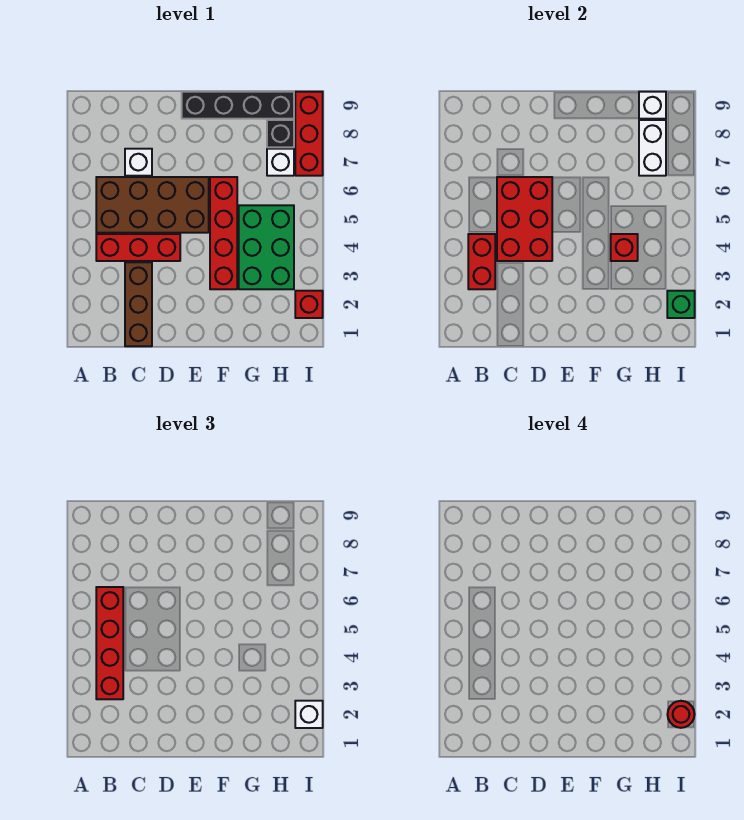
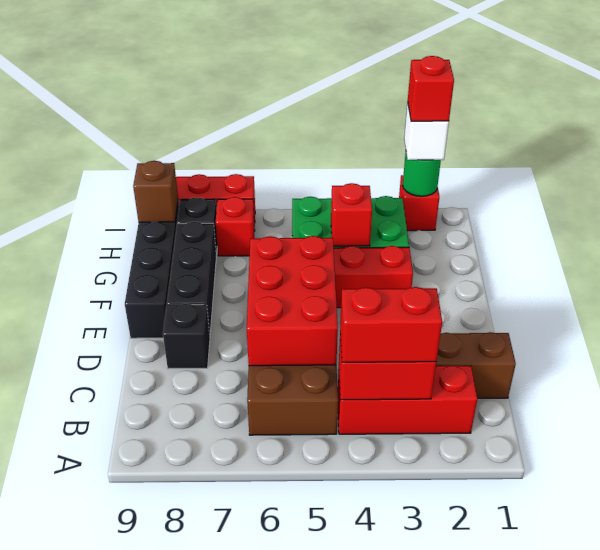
red brick B3:B6 level 3 -> red brick B3:B4 level 3
red brick B4:D4 level 1 -> red brick B2:B4 level 1
red brick C4:D6 level 2 -> red brick C5:E6 level 2
white brick C7 level 1 -> none
none -> black brick D8 level 1
none -> black brick E8:G8 level 1
white brick H7 level 1 -> red brick H7 level 1
white brick H7:H8 level 2 -> none
white brick H9 level 2 -> brown brick H9 level 2
green brick I2 level 2 -> green round brick I2 level 2
red round brick I2 level 4 -> red brick I2 level 4

